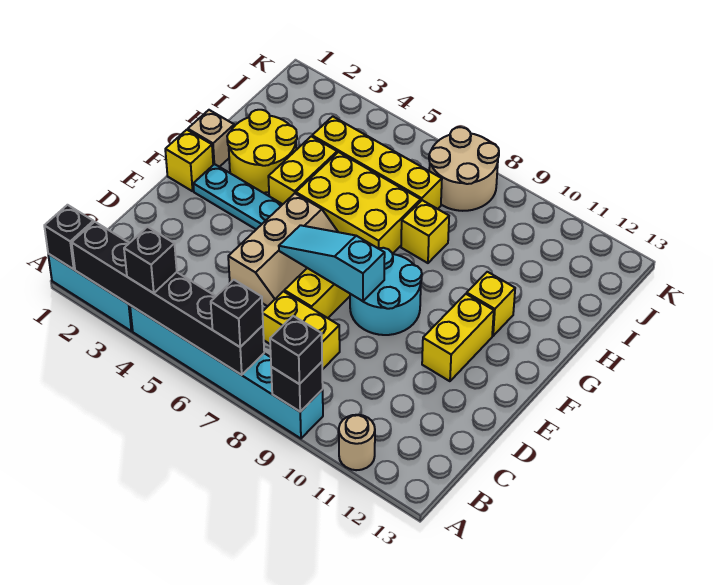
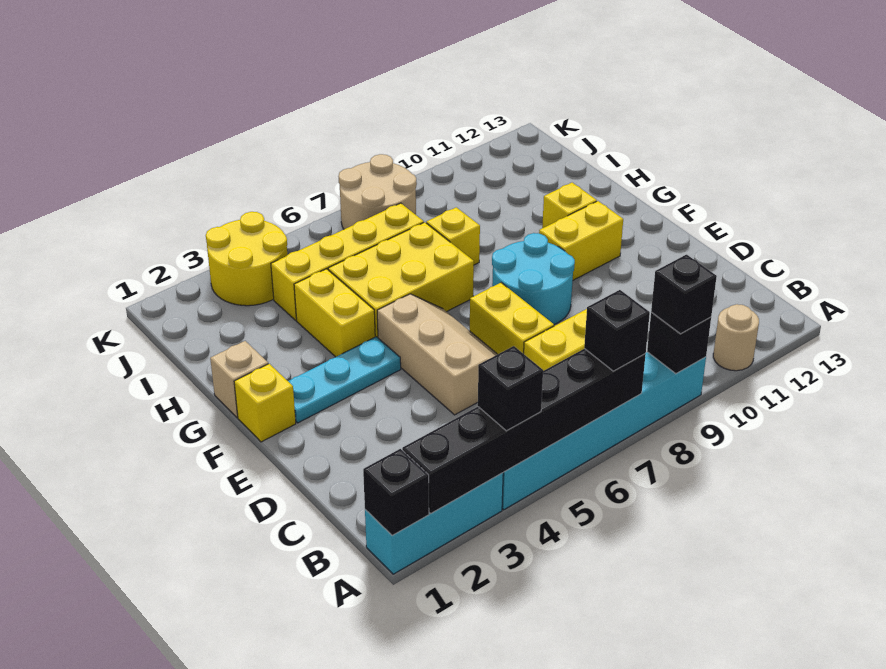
cyan slope E6:E8 level 2 top 8 -> none
yellow brick E11:F11 level 1 -> yellow brick F10:F11 level 1
yellow round brick G2:H3 level 1 -> yellow round brick J3:K4 level 1

